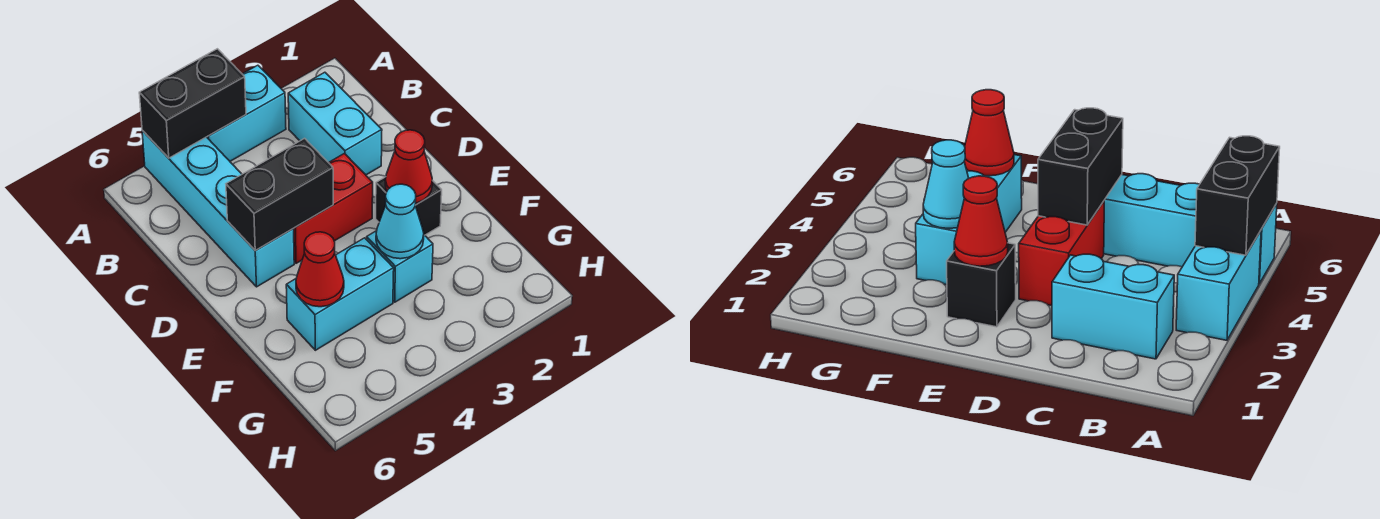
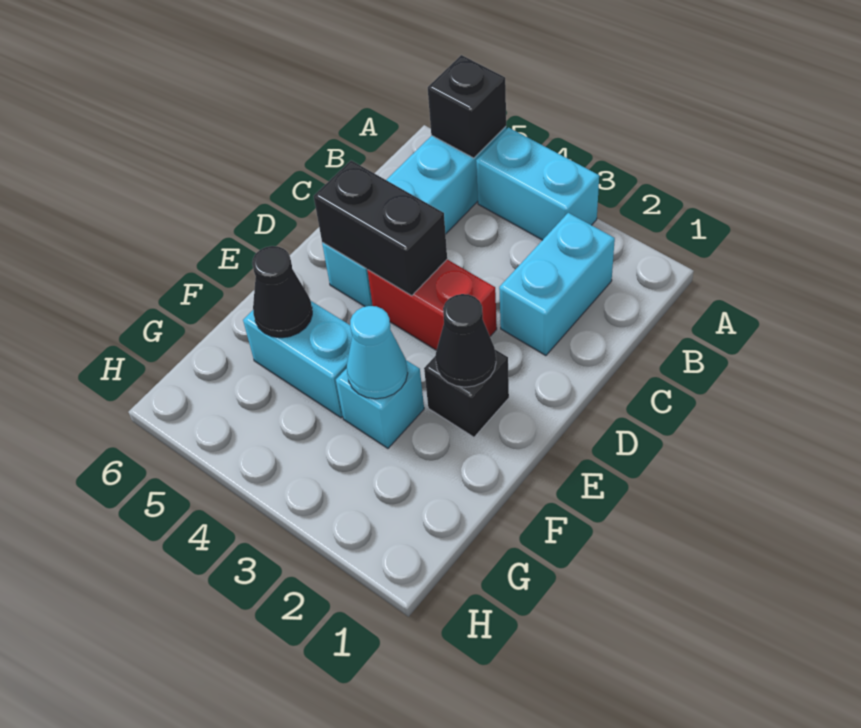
black brick A4:A5 level 2 -> black brick A5 level 2
red cone E2 level 2 -> black cone E2 level 2
red cone F5 level 2 -> black cone F5 level 2

